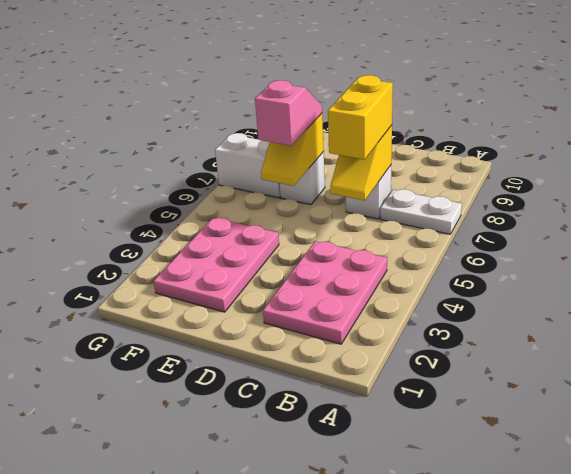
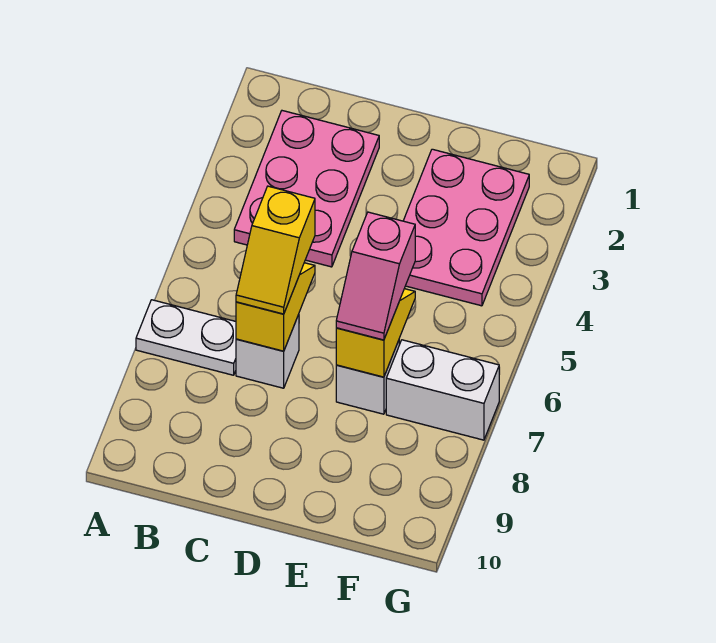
yellow brick C6:C7 level 3 -> yellow slope C6:C7 level 3 top 6

